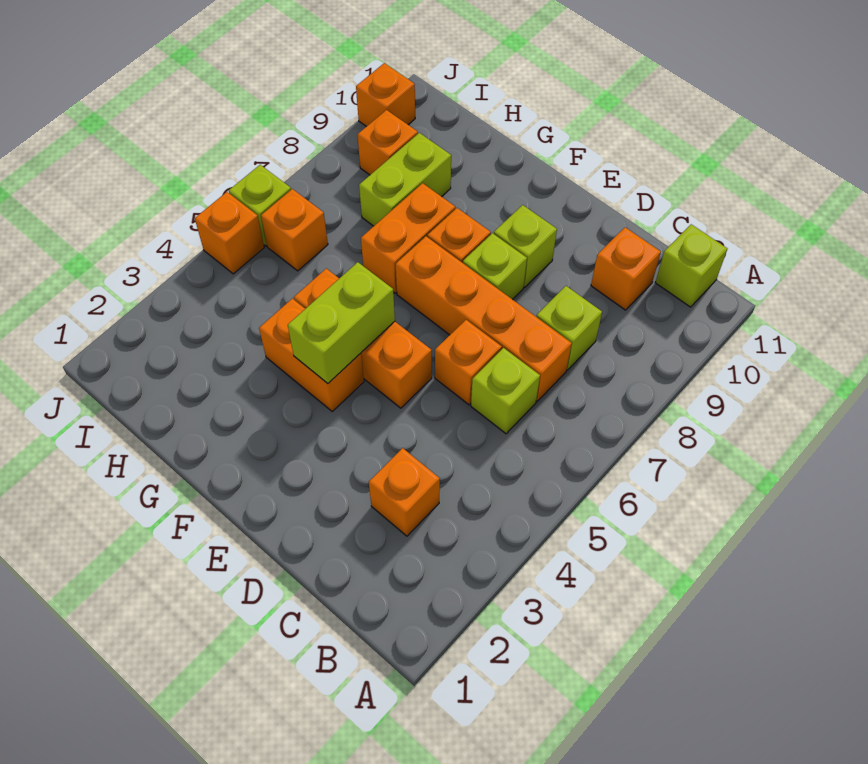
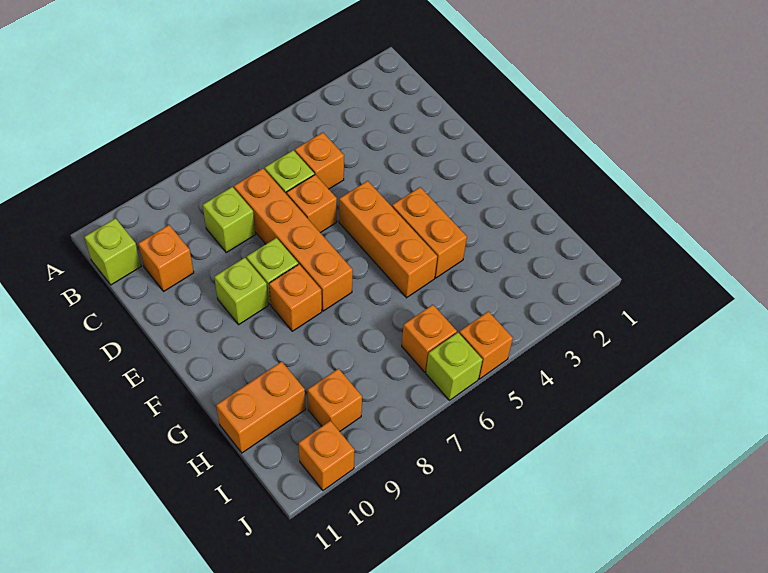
orange brick C3 level 1 -> orange brick C5 level 1
lime brick F4:F5 level 2 -> none
orange brick G7:G8 level 1 -> orange brick H10:H11 level 1
lime brick H8:H9 level 1 -> none

